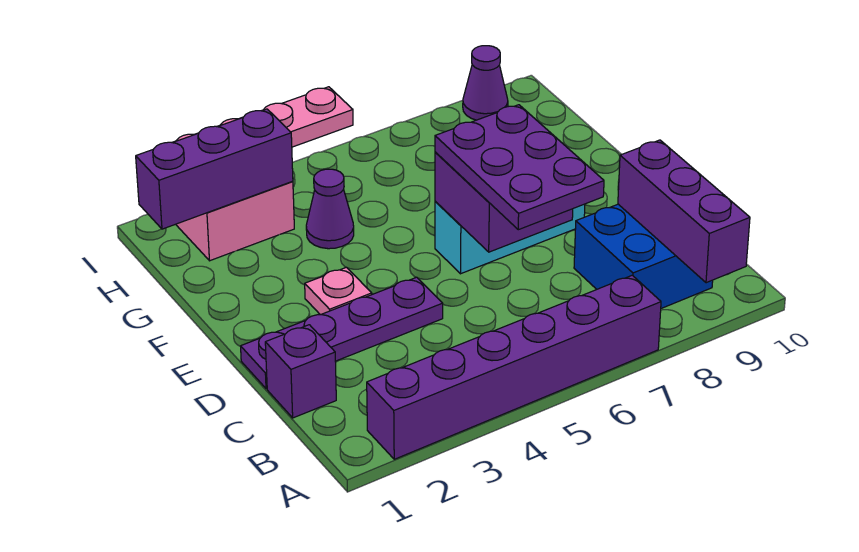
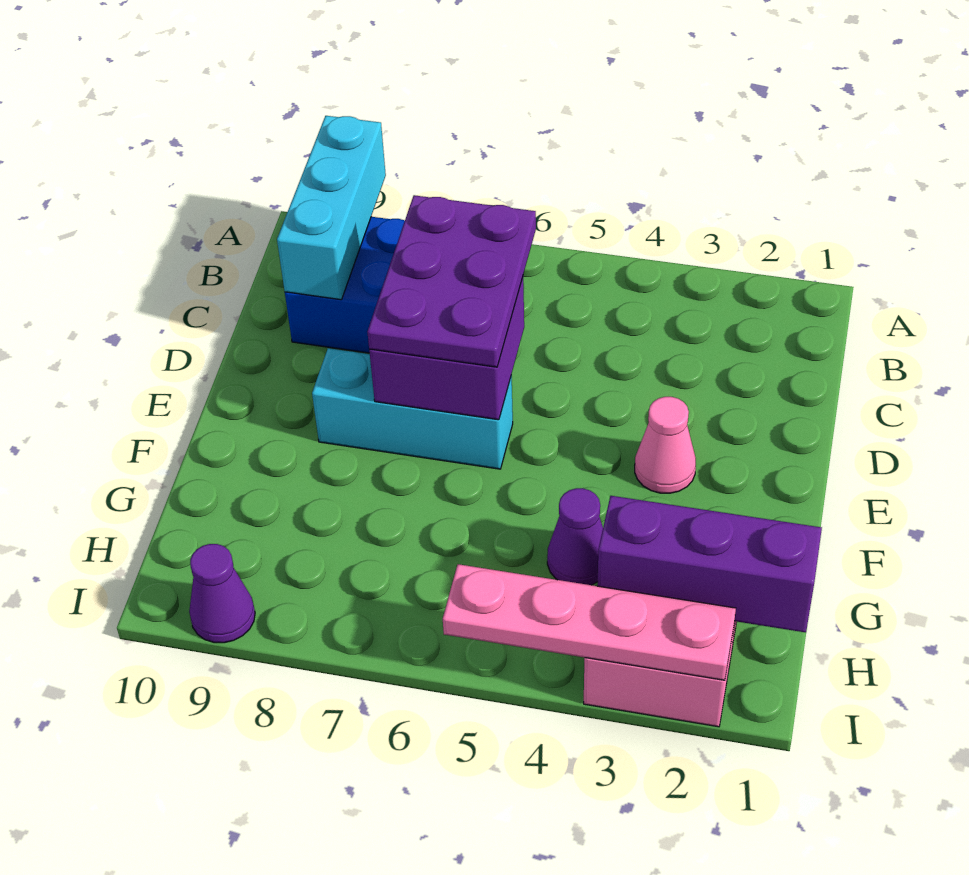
purple brick A2:A7 level 1 -> none
purple brick A9:C9 level 2 -> cyan brick A9:C9 level 2
purple brick C1 level 1 -> none
purple plate D1:D4 level 1 -> none
pink plate E3 level 1 -> pink cone E3 level 1

